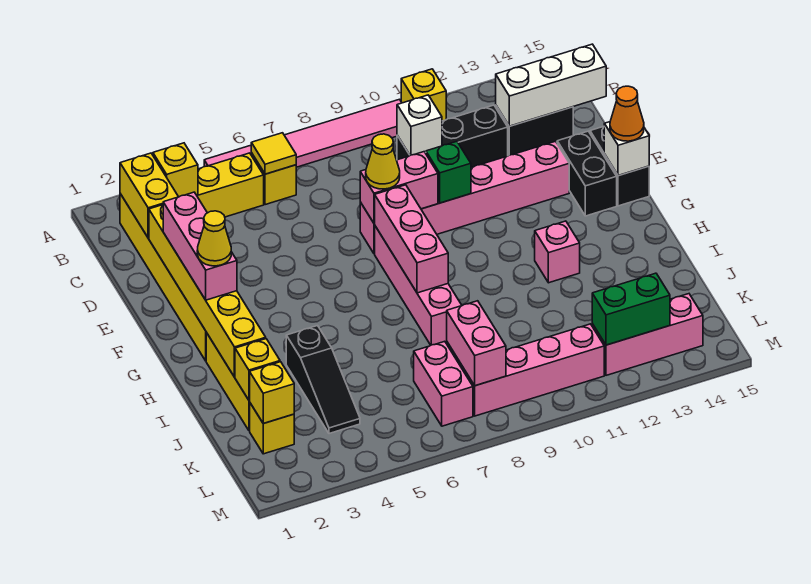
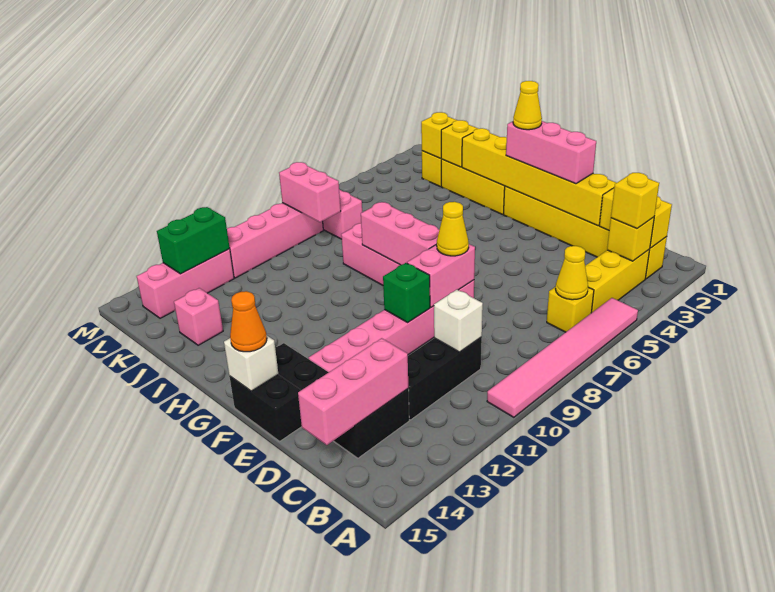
yellow brick A11 level 1 -> yellow brick B3 level 3
yellow tile B6 level 2 -> yellow cone B6 level 2
white brick C13:C15 level 2 -> pink brick C13:C15 level 2
pink brick H12 level 1 -> pink brick J14 level 1
black slope I4:K4 level 1 top I -> none

